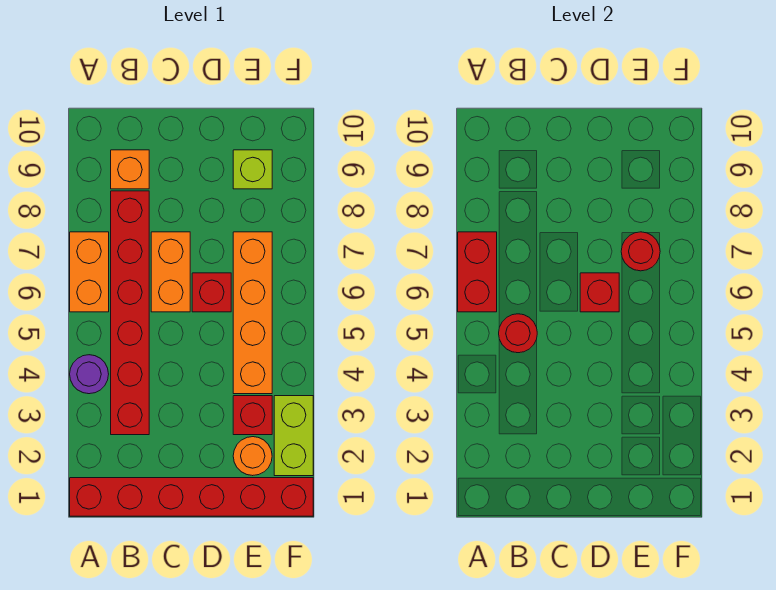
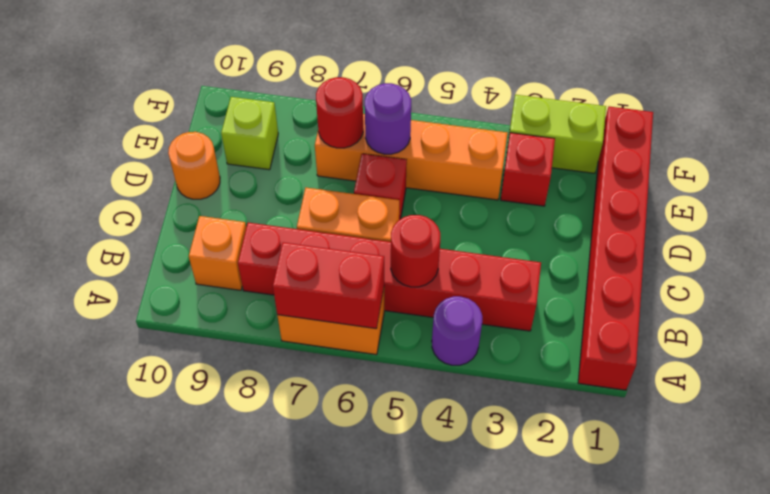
red brick D6 level 2 -> none
orange round brick E2 level 1 -> orange round brick D10 level 1
none -> purple round brick E6 level 2

